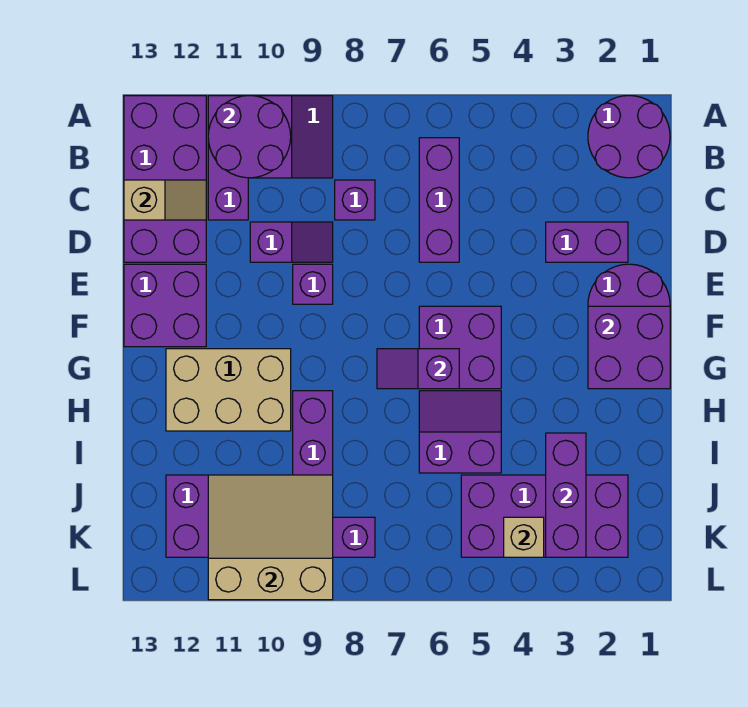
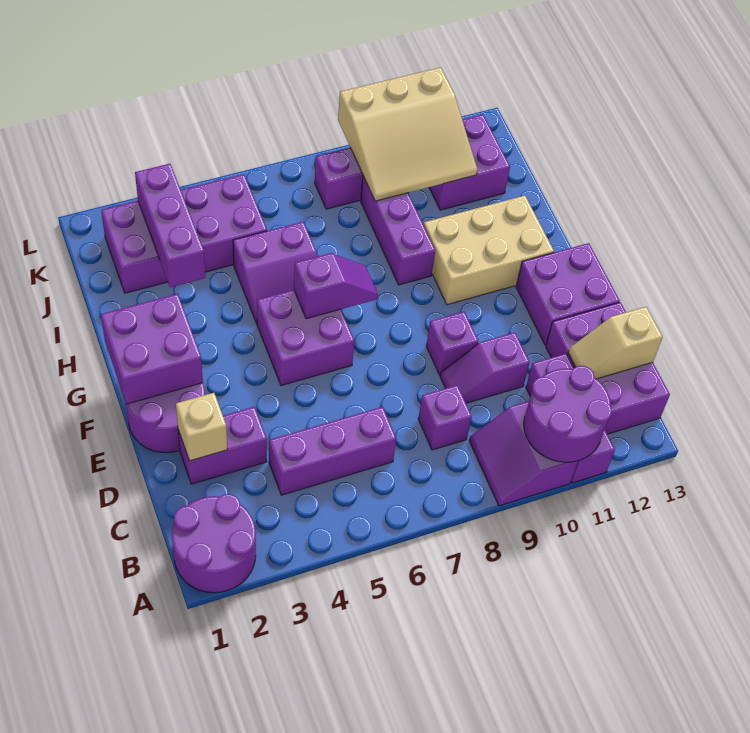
purple brick A12:D13 level 1 -> purple brick B12:D13 level 1
purple brick B6:D6 level 1 -> purple brick C4:C6 level 1
tan brick K4 level 2 -> tan brick D2 level 2

